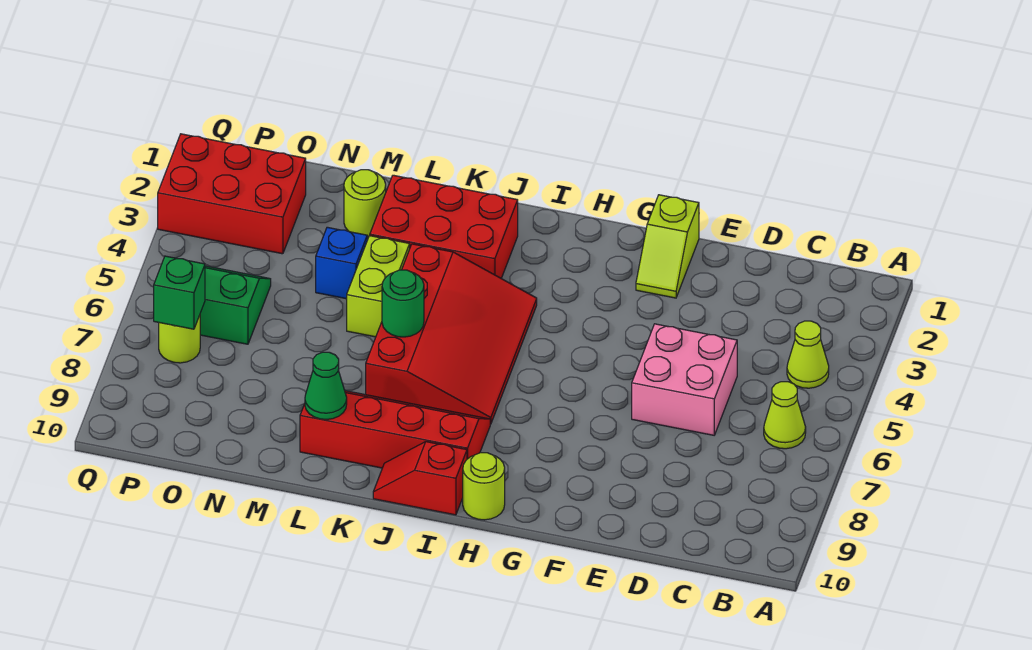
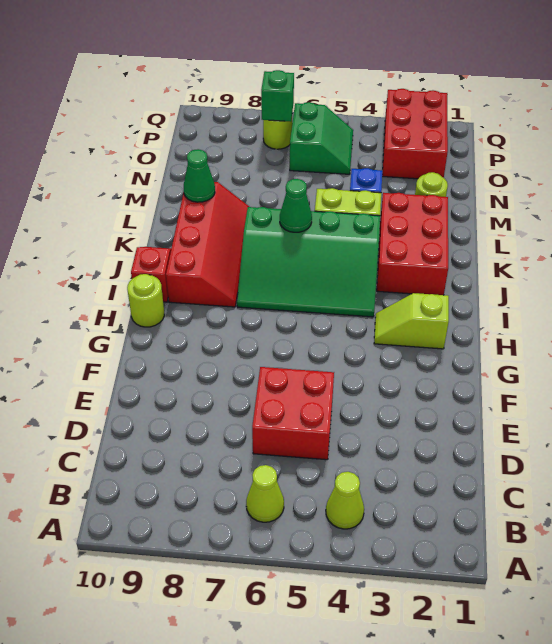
pink brick D5:E6 level 1 -> red brick D5:E6 level 1
lime slope F1:F2 level 1 top 1 -> lime slope H2:H3 level 1 top 2
red slope I4:K7 level 1 top K -> green slope I4:K7 level 1 top K
green round brick K6 level 2 -> green cone K6 level 2

